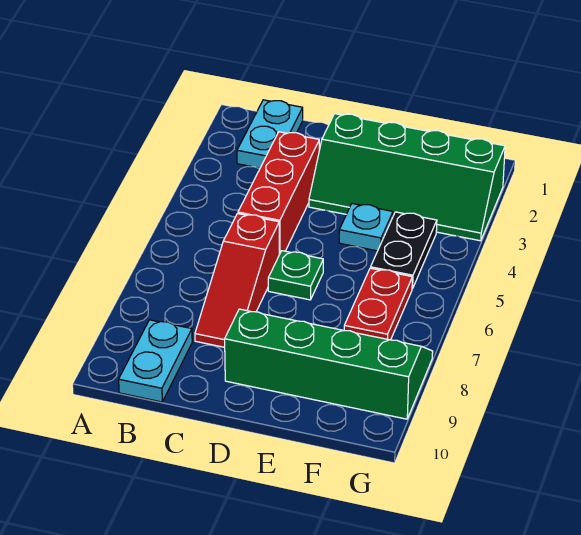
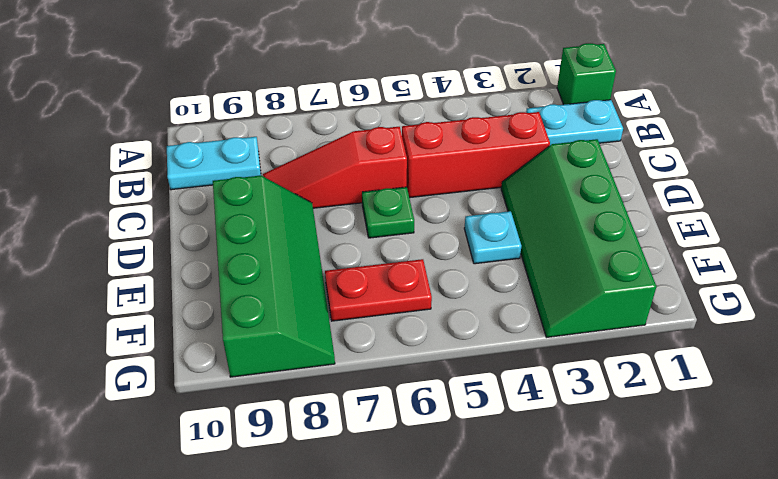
none -> green brick A1 level 1
black plate F4:F5 level 1 -> none

